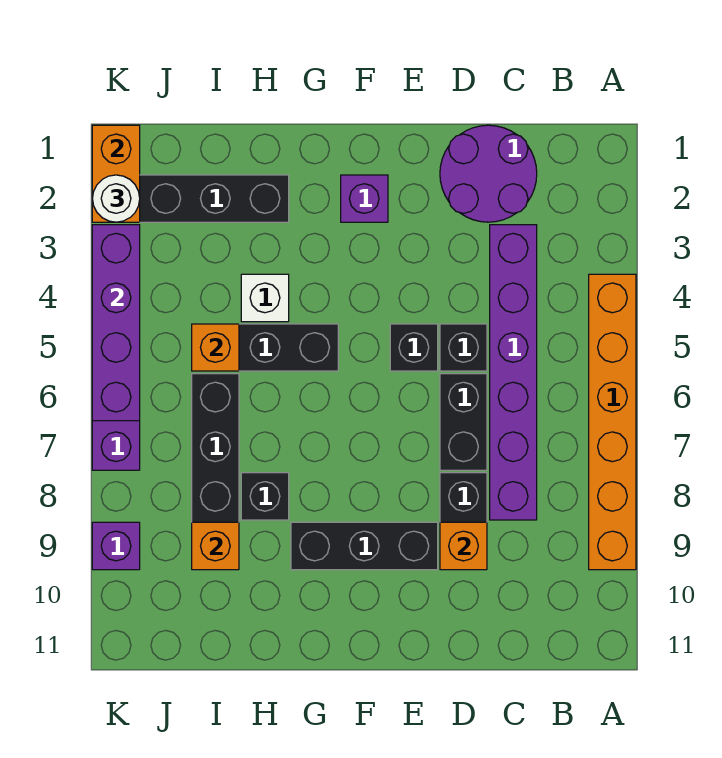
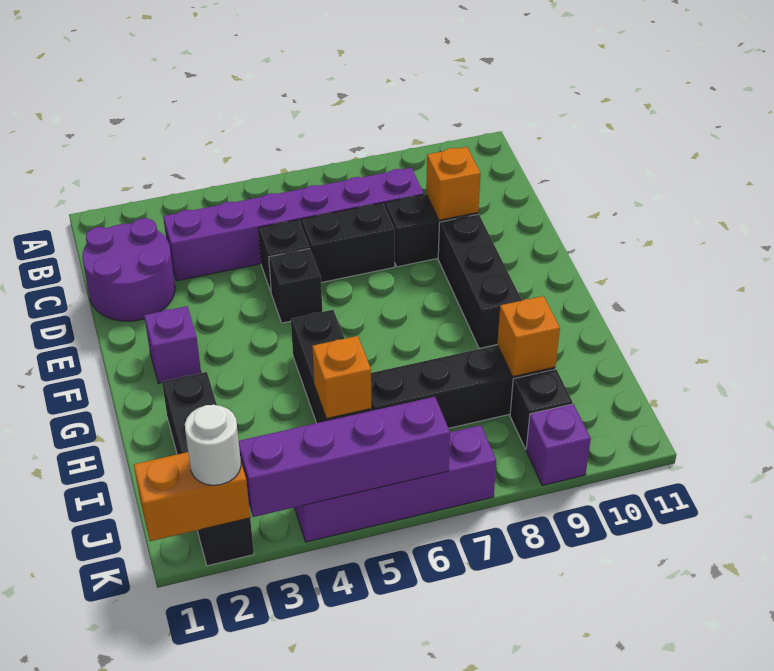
orange brick A4:A9 level 1 -> none
white brick H4 level 1 -> none
black brick H8 level 1 -> black brick J9 level 1

